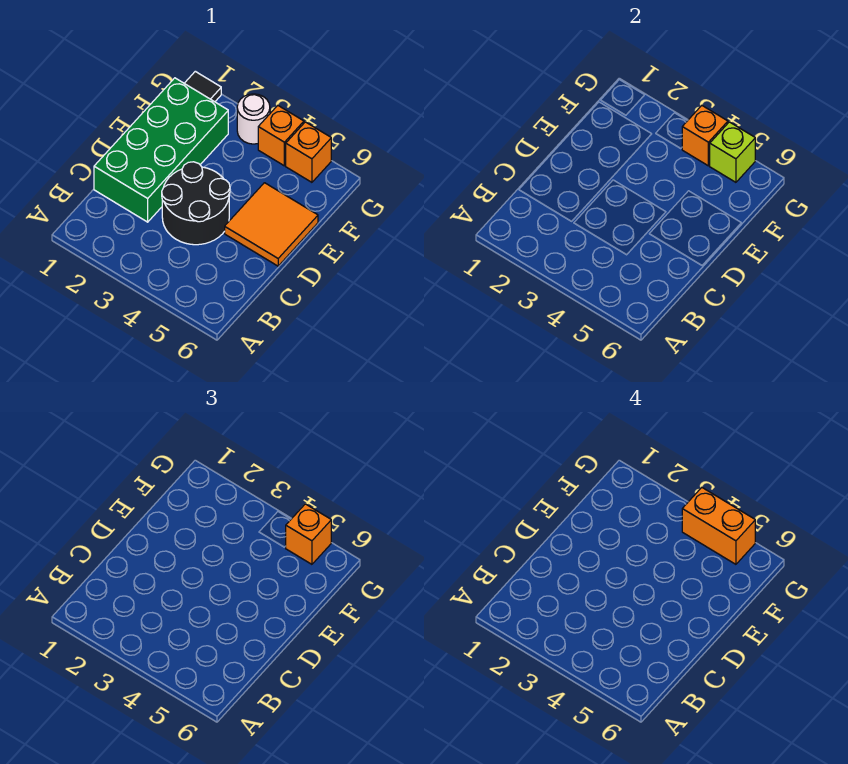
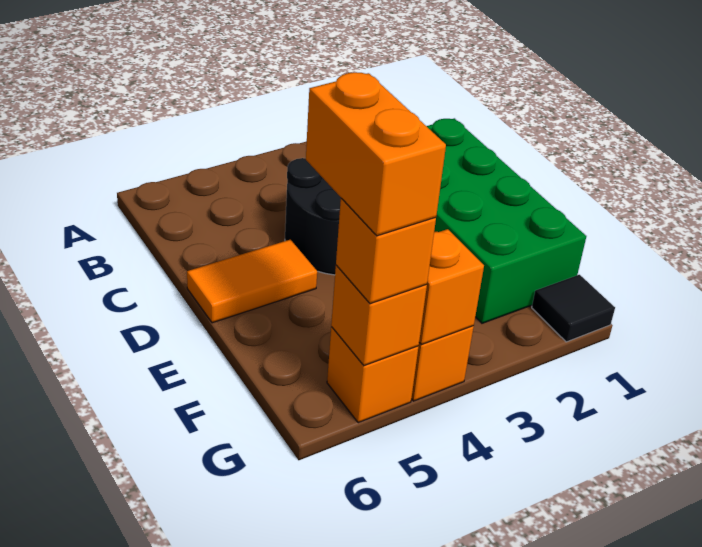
orange tile D5:E6 level 1 -> orange tile D5:D6 level 1
white round brick G3 level 1 -> none
orange brick G4:G5 level 4 -> orange brick F5:G5 level 4
lime brick G5 level 2 -> orange brick G5 level 2

